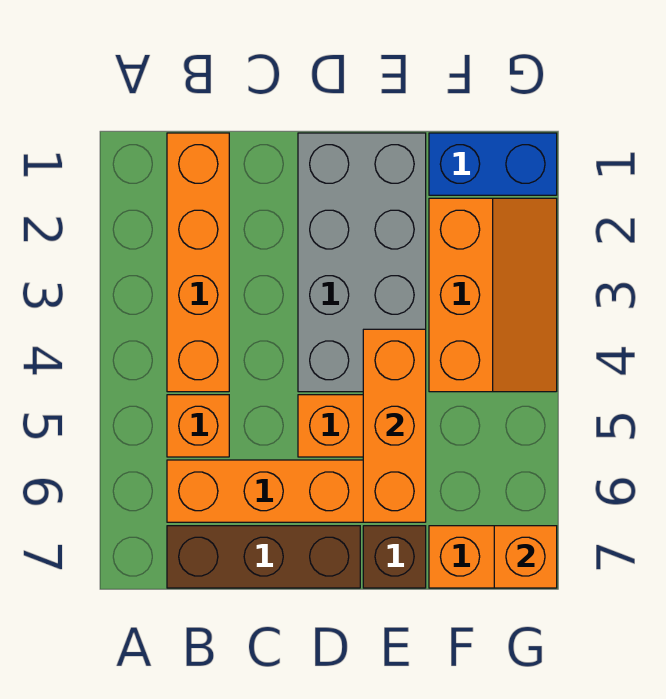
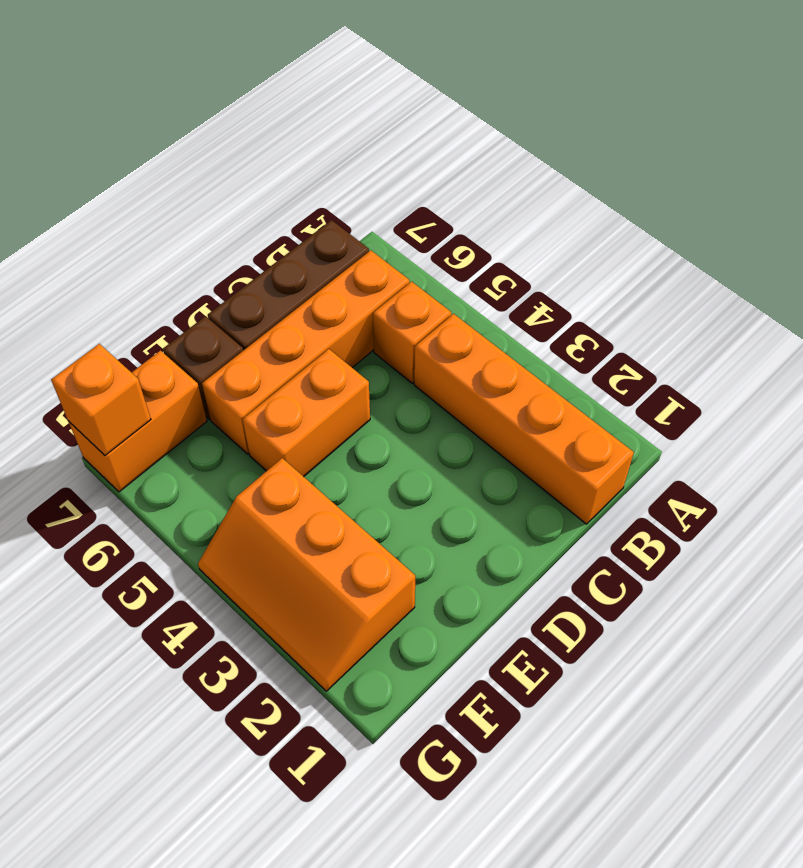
grey brick D1:E4 level 1 -> none
orange brick E4:E6 level 2 -> none
blue brick F1:G1 level 1 -> none

